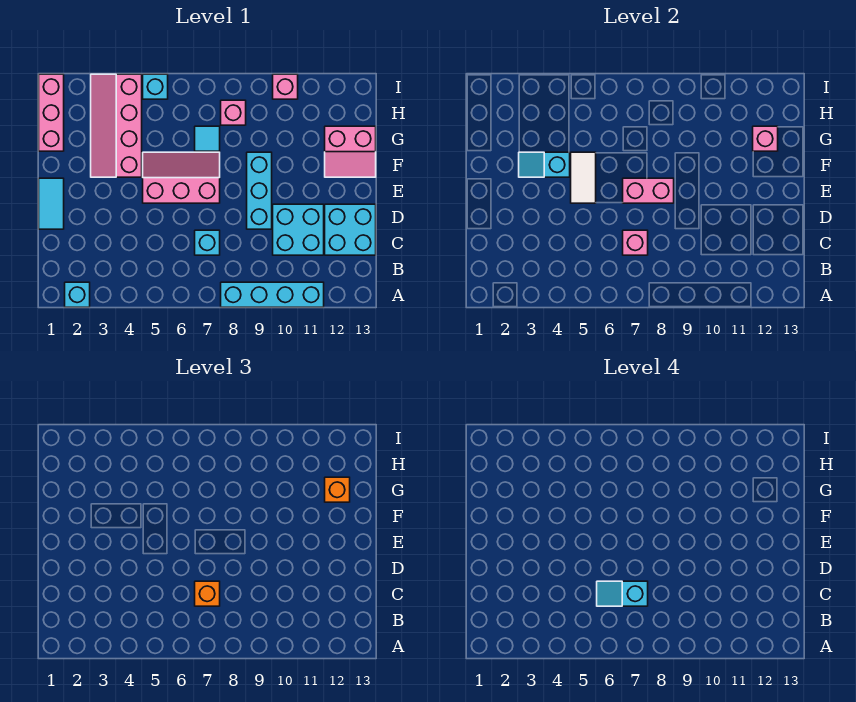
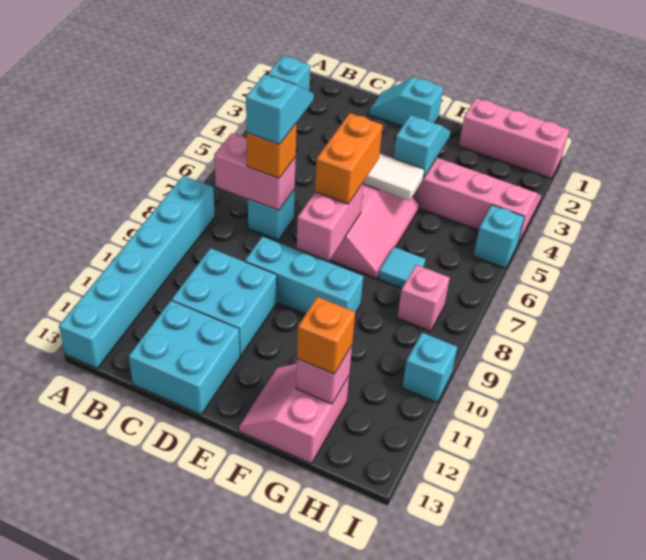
cyan brick A8:A11 level 1 -> cyan brick A8:A13 level 1
pink brick C7 level 2 -> pink brick B7:C7 level 2
cyan tile D1:E1 level 1 -> cyan slope D1:E1 level 1 top E
none -> orange brick E6:E7 level 3
pink brick I10 level 1 -> cyan brick I10 level 1

